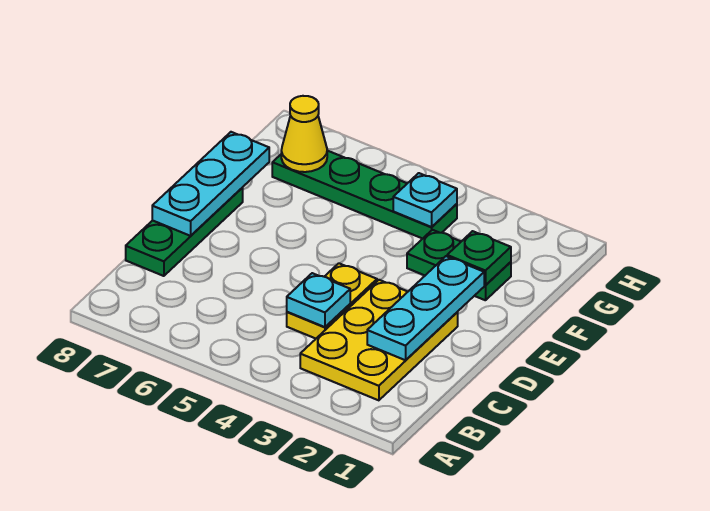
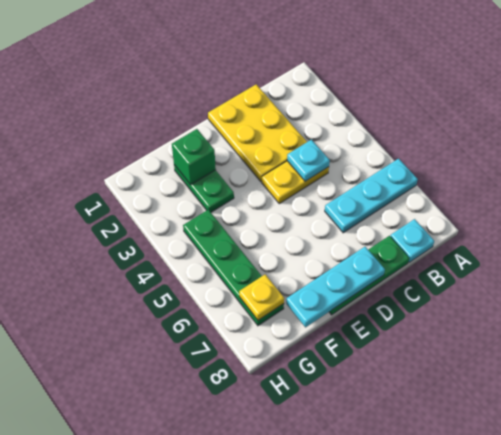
yellow plate B2:D3 level 1 -> yellow plate C1:D3 level 1
cyan plate C2:E2 level 2 -> cyan plate A6:C6 level 1
green plate F2 level 2 -> green brick F2 level 2
cyan plate G4 level 2 -> cyan plate B8 level 1
yellow cone G7 level 2 -> yellow plate G7 level 2

